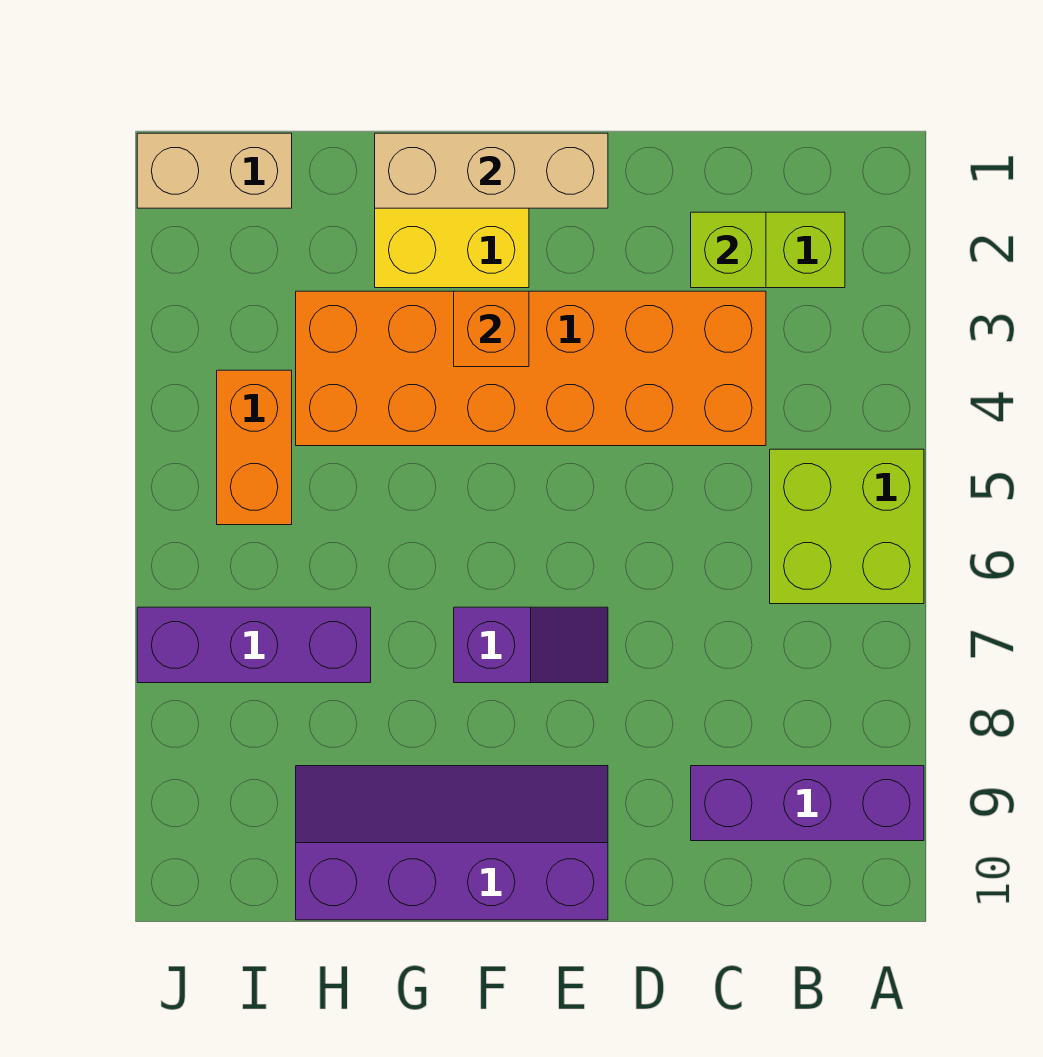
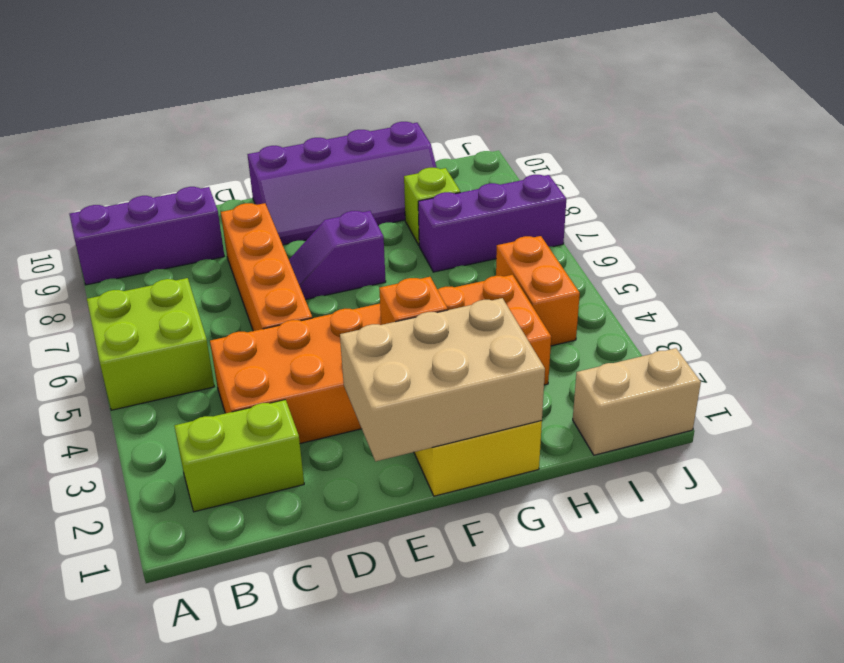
lime brick C2 level 2 -> lime brick H8 level 1
none -> orange brick D5:D8 level 1
tan brick E1:G1 level 2 -> tan brick E1:G2 level 2

